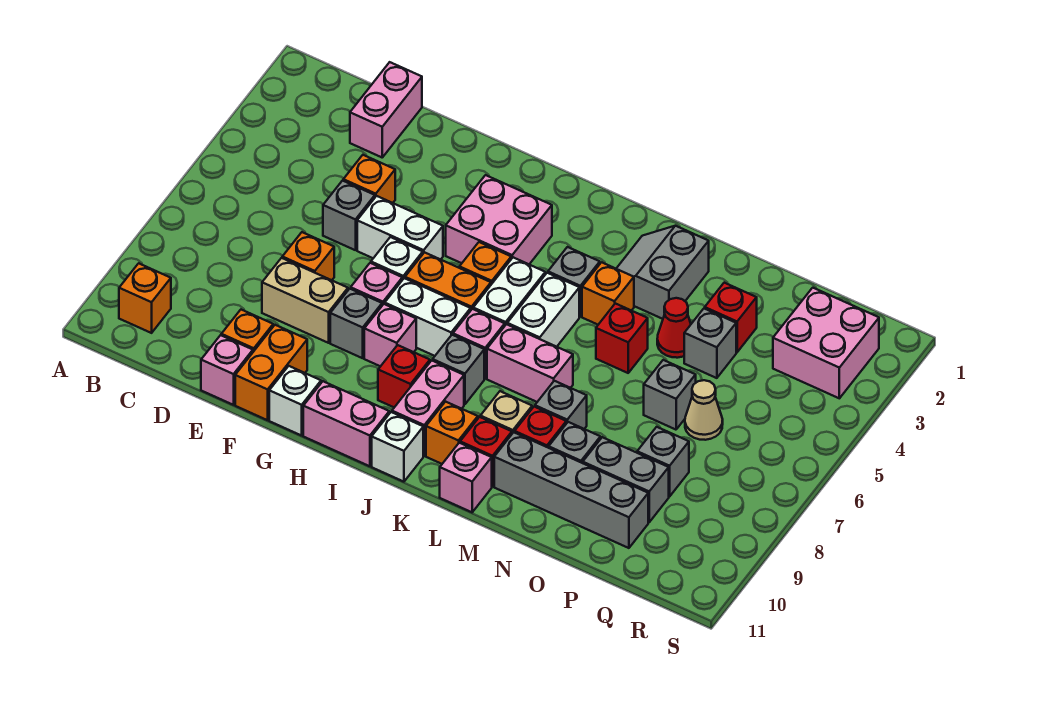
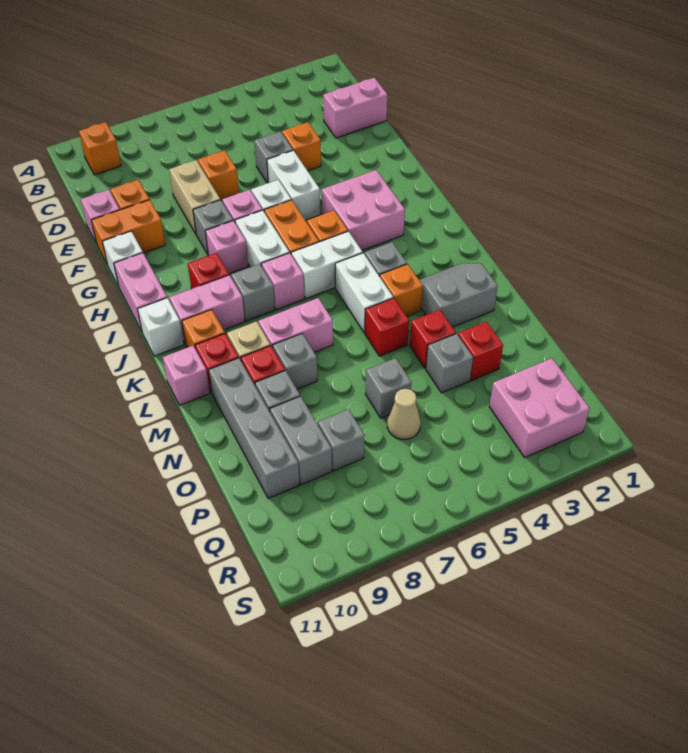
white brick K5:K6 level 1 -> white brick K5:L5 level 1
pink brick K7:L7 level 1 -> pink brick L7:L8 level 1
red cone N4 level 1 -> red brick N4 level 1

